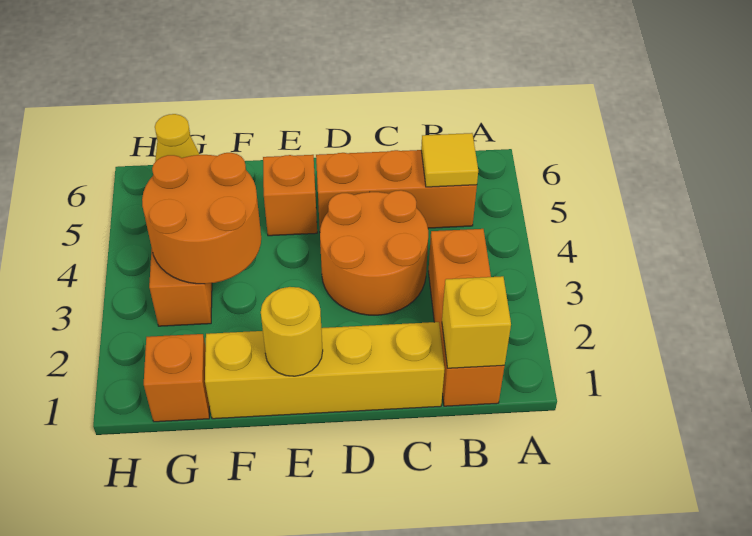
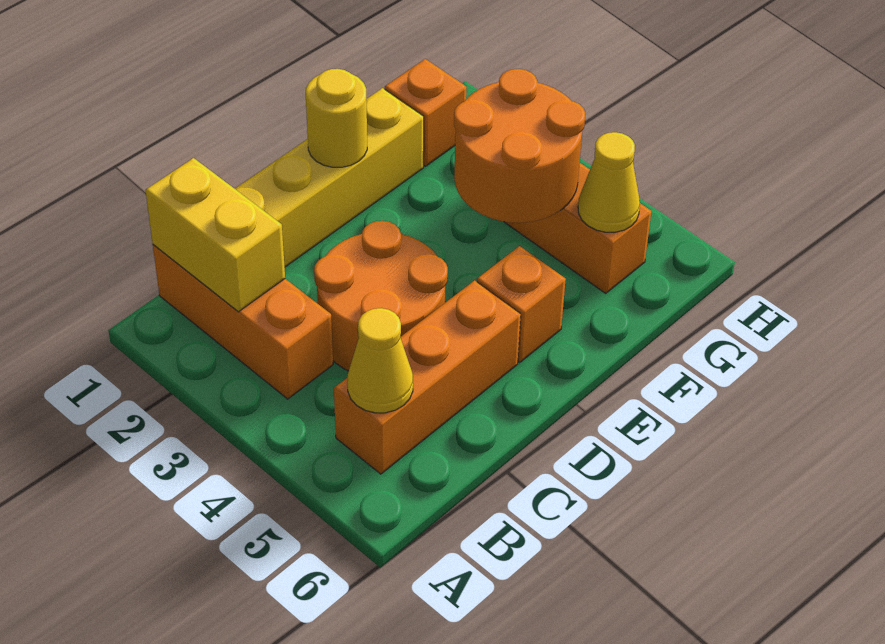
yellow brick B1 level 2 -> yellow brick B1:B2 level 2
yellow tile B5 level 2 -> yellow cone B5 level 2

